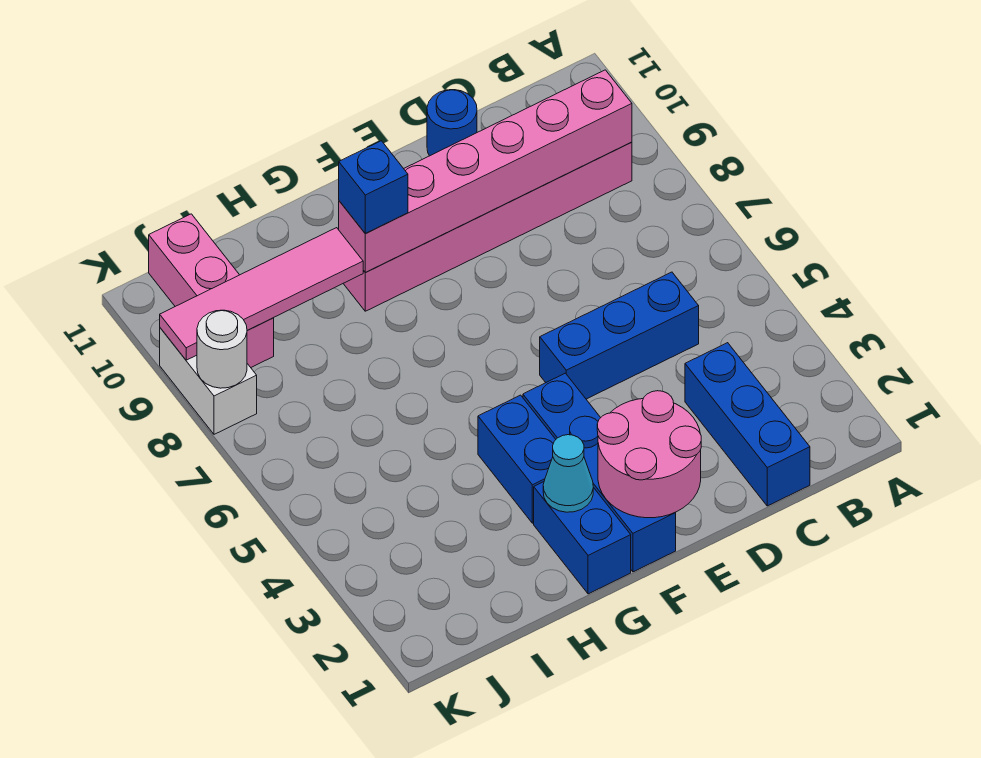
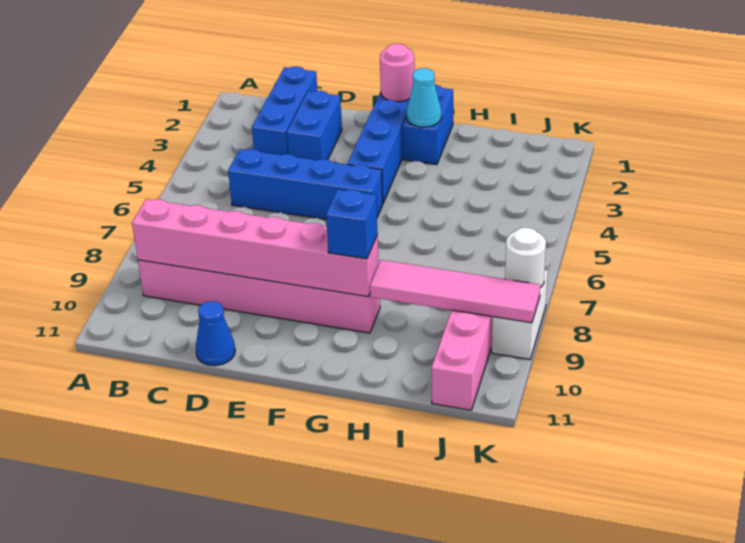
blue brick C5:E5 level 1 -> blue brick C5:F5 level 1
blue round brick D11 level 1 -> blue cone D11 level 1
pink round brick E1:F2 level 2 -> pink round brick F1 level 2
blue brick G3:G4 level 1 -> blue brick D2:D3 level 1

